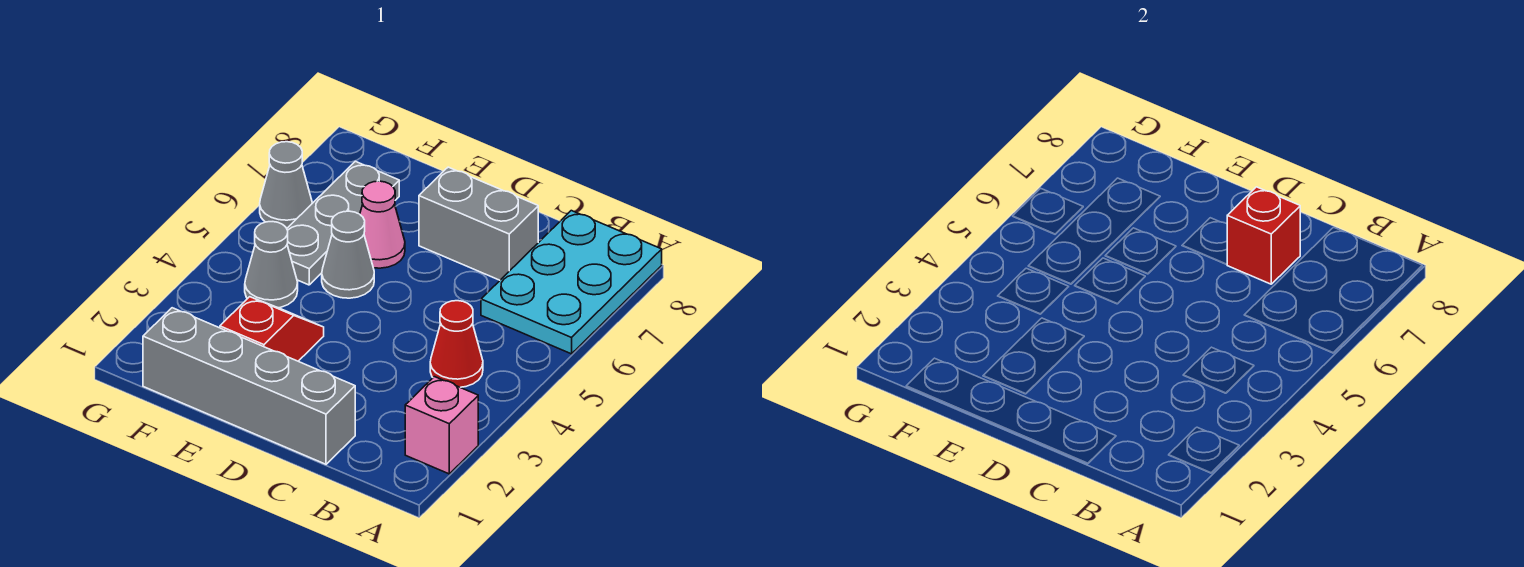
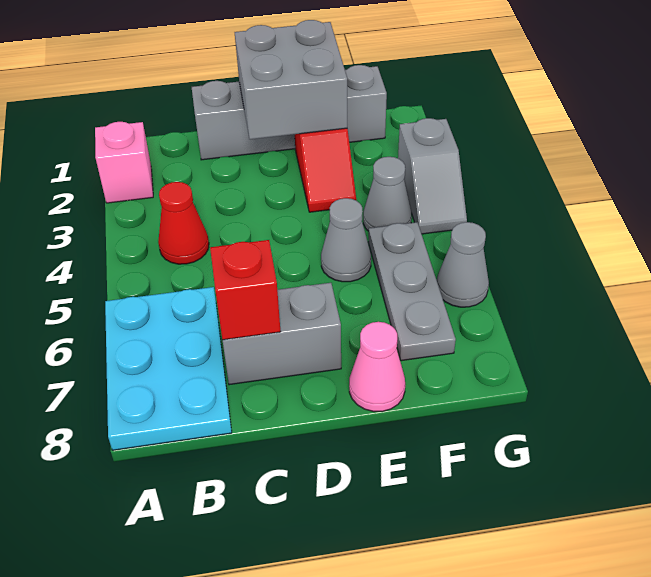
none -> grey brick D1:E2 level 2
pink cone E6 level 1 -> pink cone E8 level 1
none -> grey slope G3:G4 level 1 top 3

